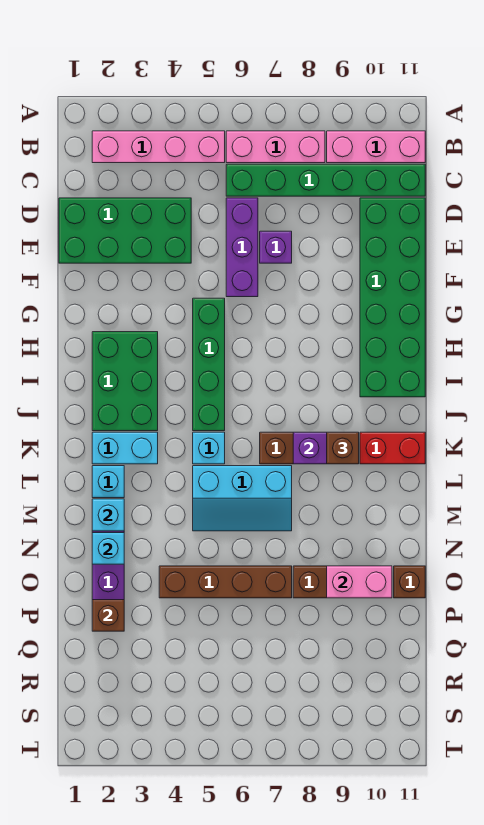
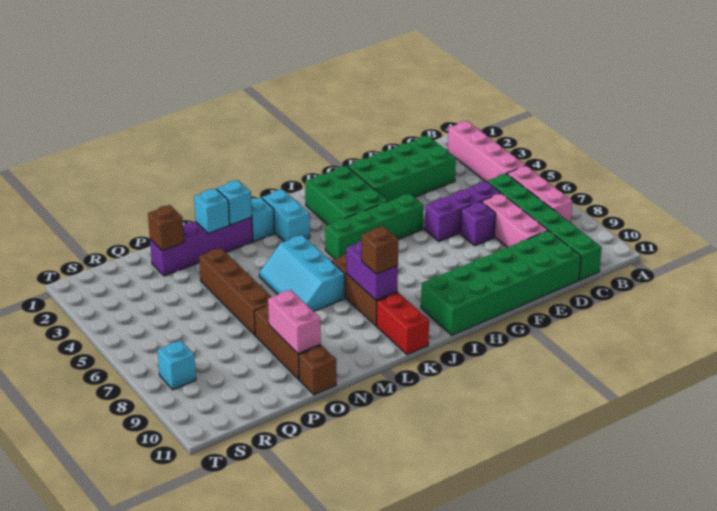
pink brick B9:B11 level 1 -> pink brick D7:D9 level 1
green brick D1:E4 level 1 -> green brick D2:G3 level 1
green brick H2:J3 level 1 -> green brick H2:I4 level 1
cyan brick K5 level 1 -> cyan brick S8 level 1

